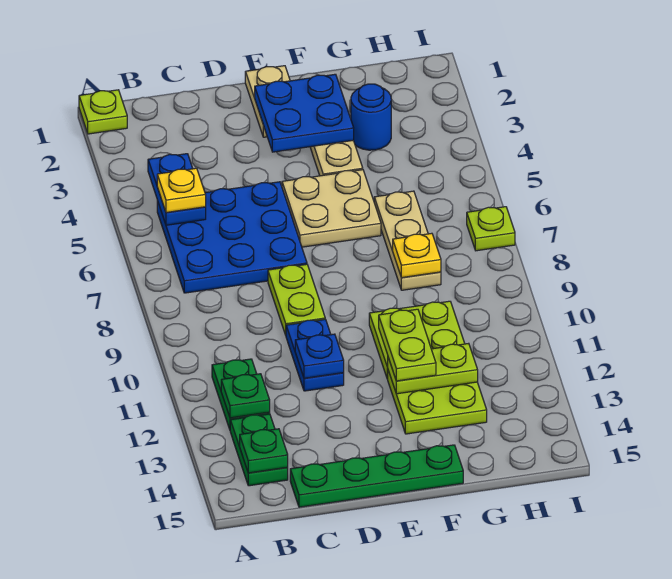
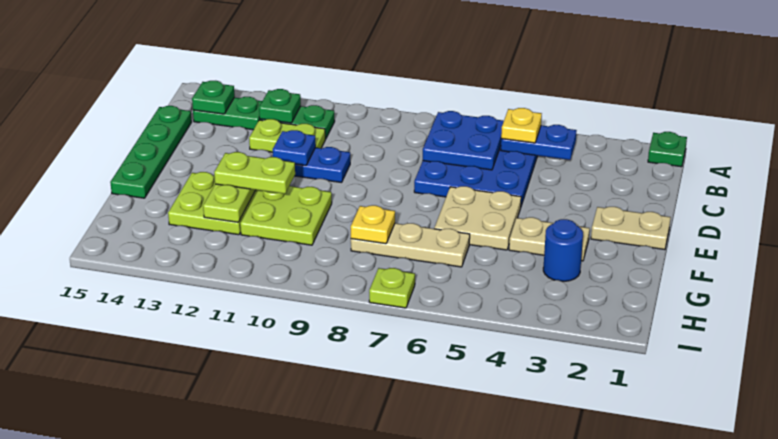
lime plate A1 level 1 -> green plate A1 level 1
lime plate D8:D9 level 1 -> lime plate C11:C12 level 1
blue plate E2:F3 level 2 -> blue plate B6:C7 level 2

